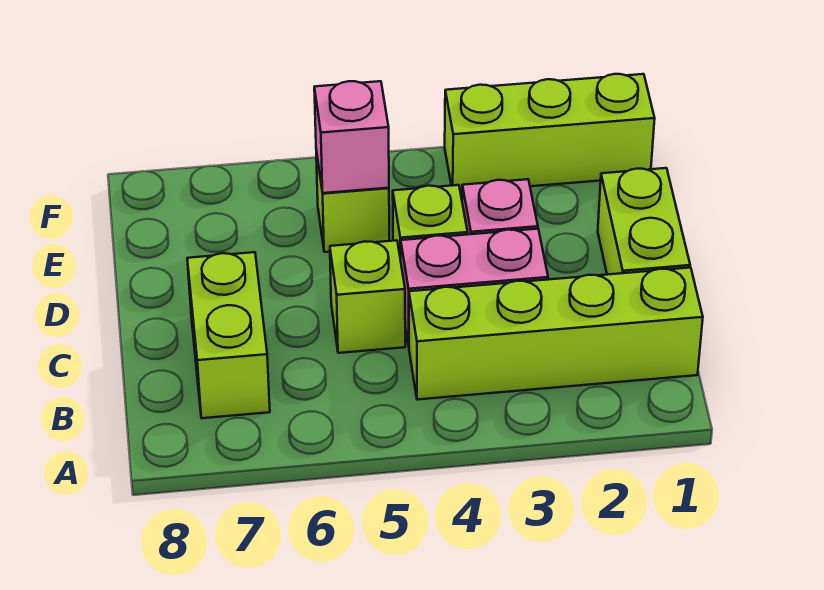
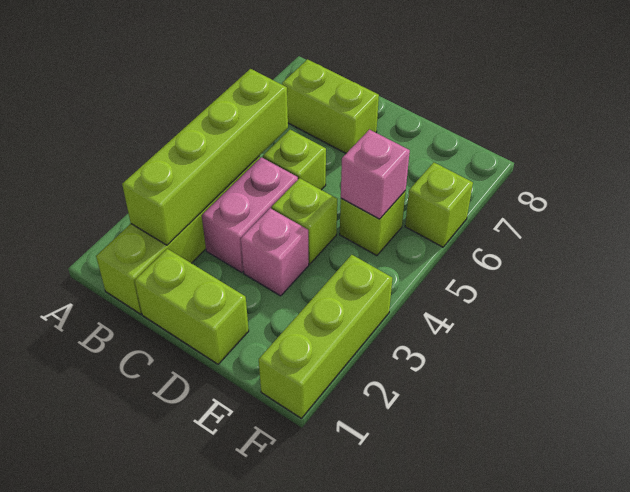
none -> lime brick B2:B5 level 2
none -> lime brick F6 level 1

